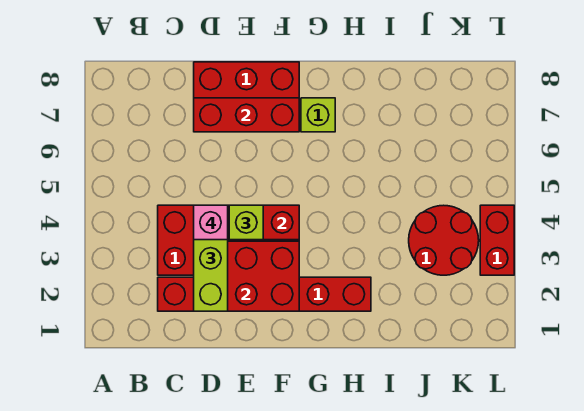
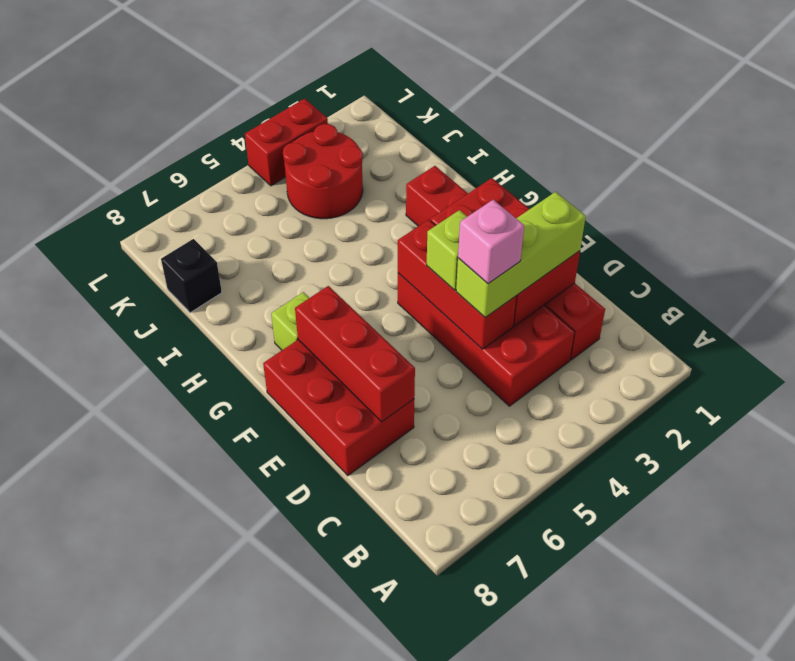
none -> black brick J8 level 1

